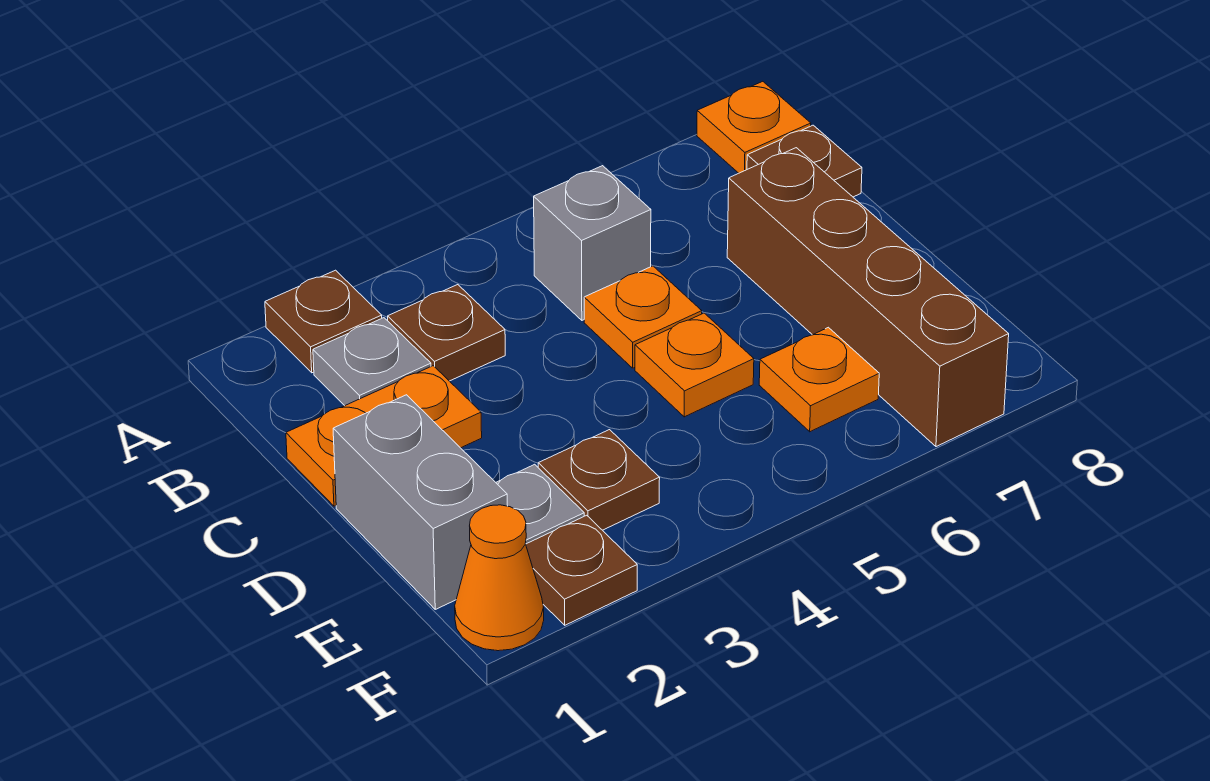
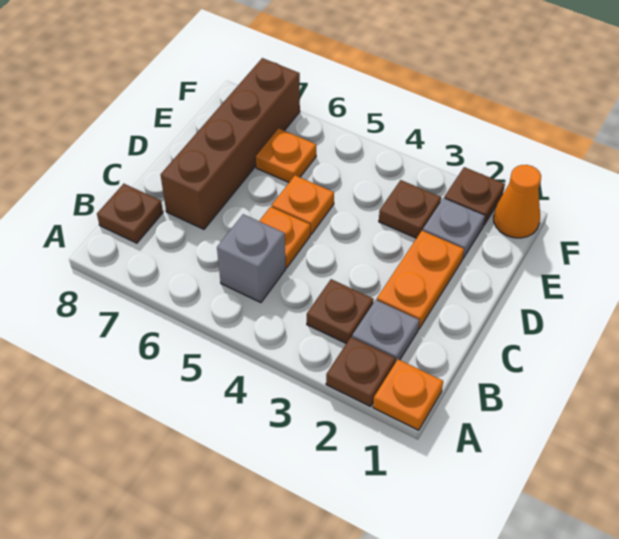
orange plate A8 level 1 -> orange plate A1 level 1
orange plate C1:C2 level 1 -> orange plate C2:D2 level 1
grey brick D1:E1 level 1 -> none

